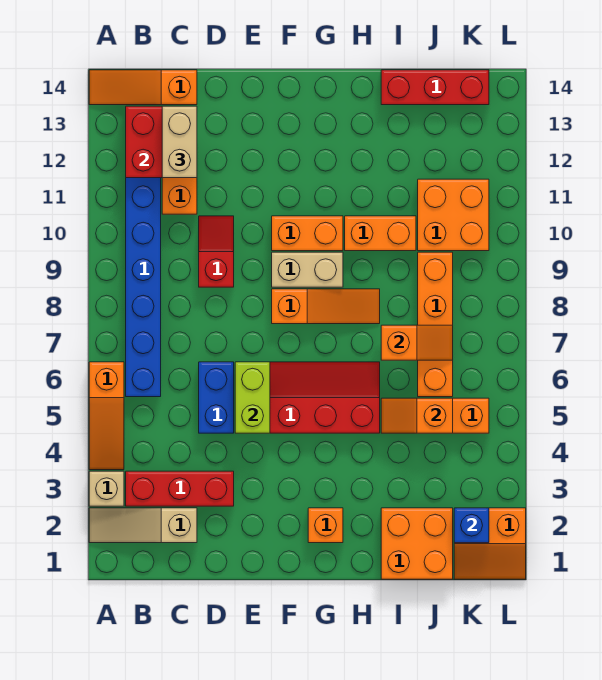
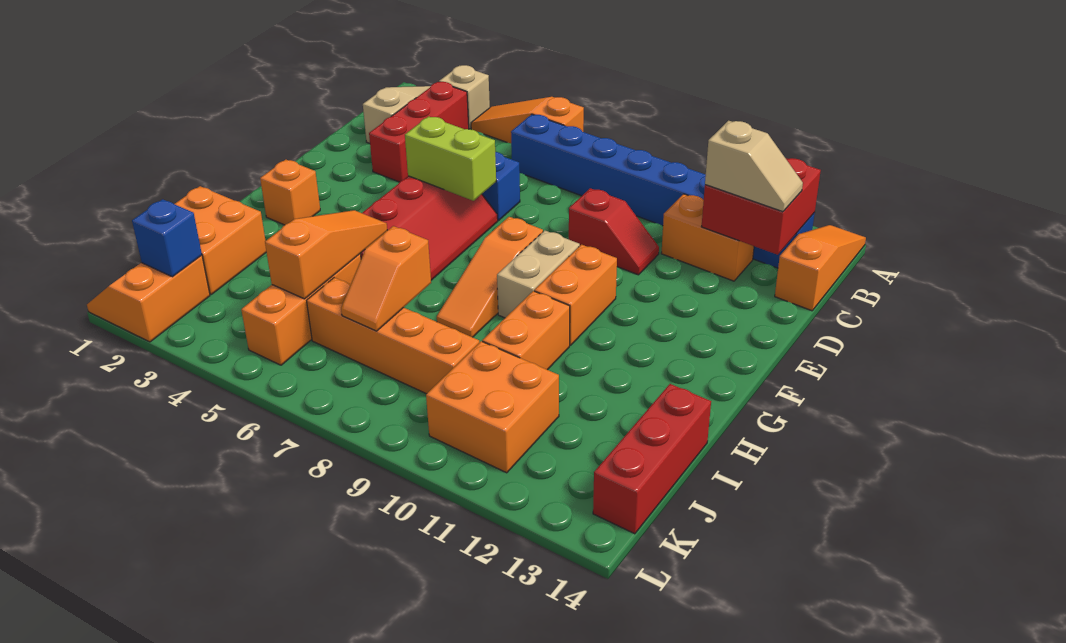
tan brick C12:C13 level 3 -> tan slope C12:C13 level 3 top 12
orange slope I5:J5 level 2 top J -> orange slope H5:J5 level 2 top J

